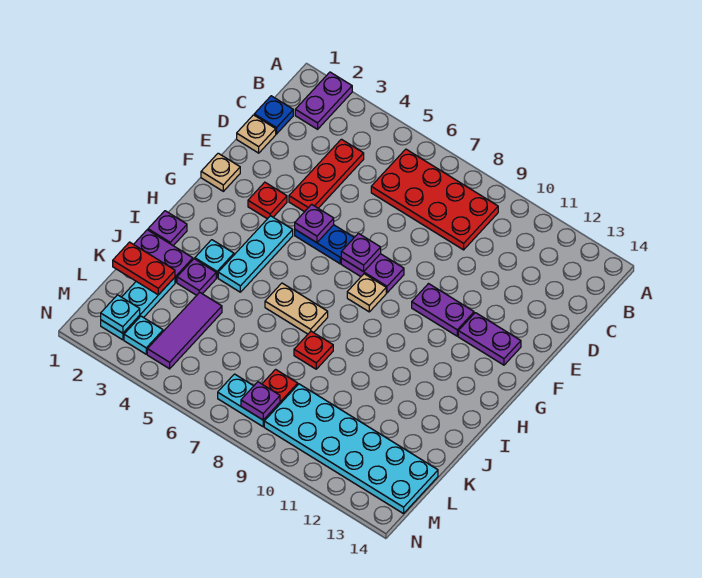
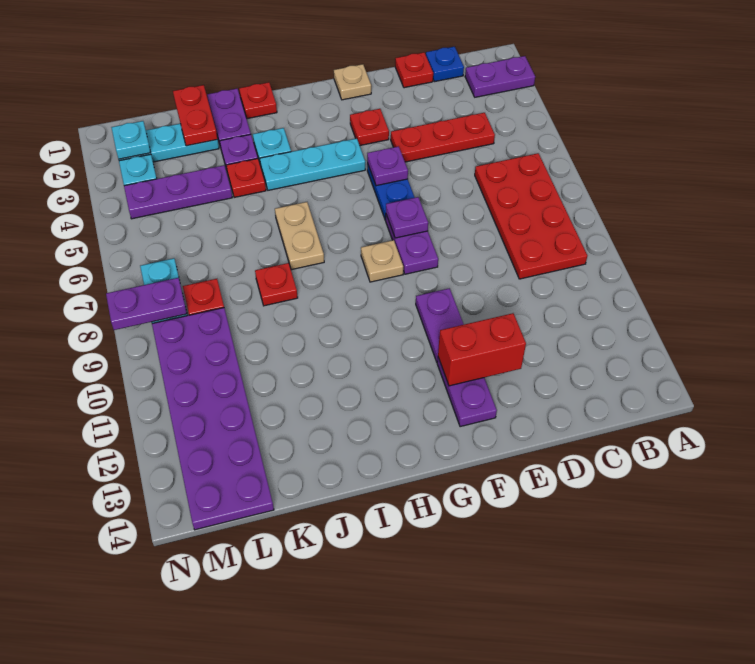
tan plate D1 level 1 -> red plate D1 level 1
none -> red brick E12:F12 level 2
purple plate I1 level 1 -> red plate I1 level 1
none -> red plate J4 level 1
purple tile K4:M4 level 1 -> purple plate K4:M4 level 1
cyan plate L9:M14 level 1 -> purple plate L9:M14 level 1
purple plate M8 level 2 -> purple plate M8:N8 level 2

